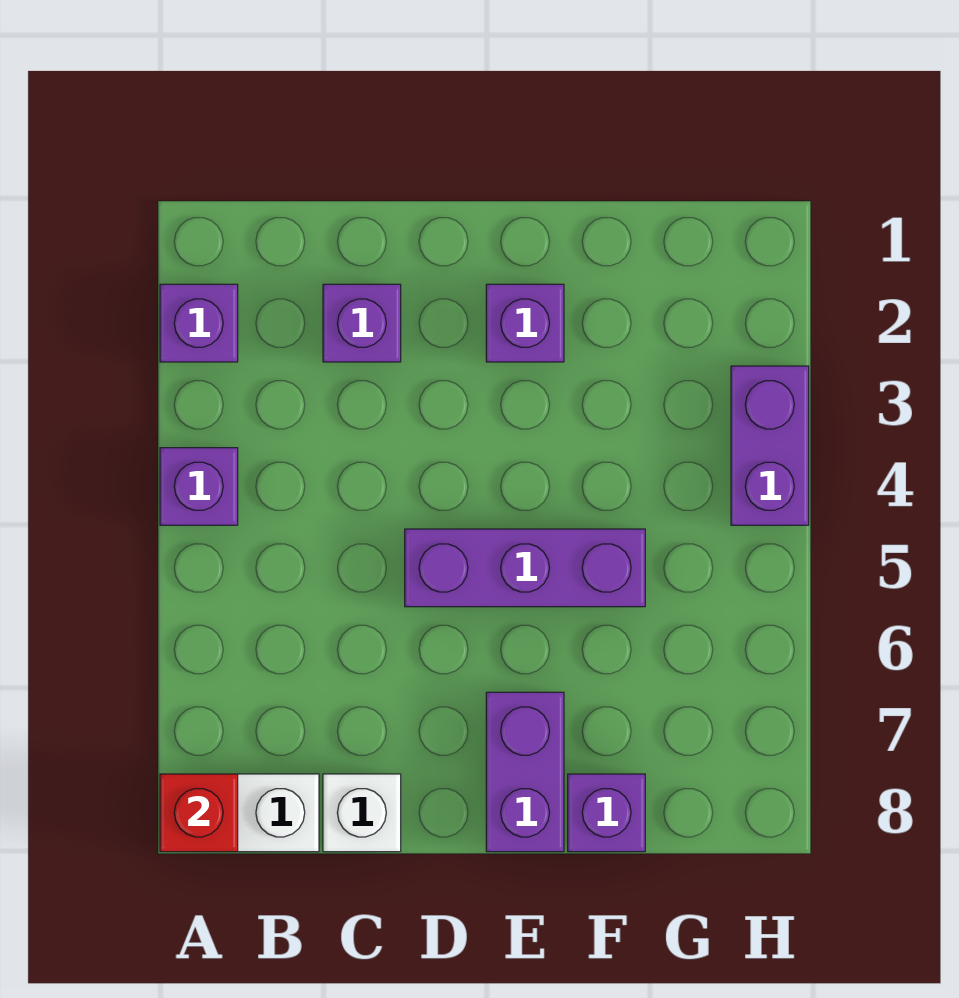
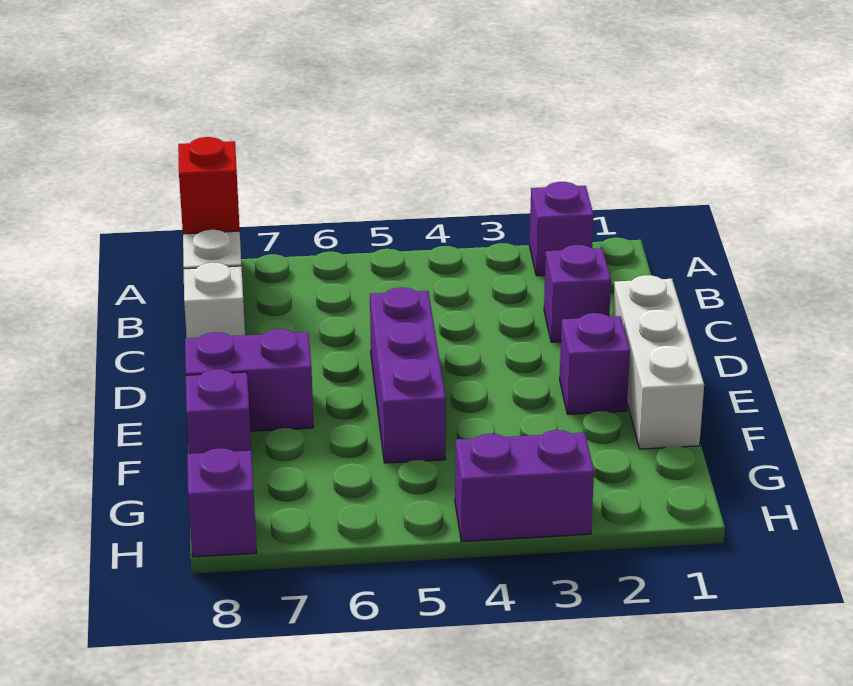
purple brick A4 level 1 -> purple brick H8 level 1
none -> white brick D1:F1 level 1

